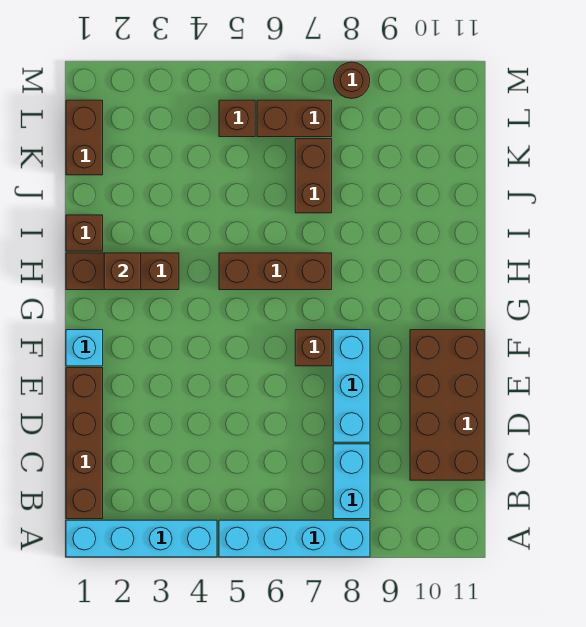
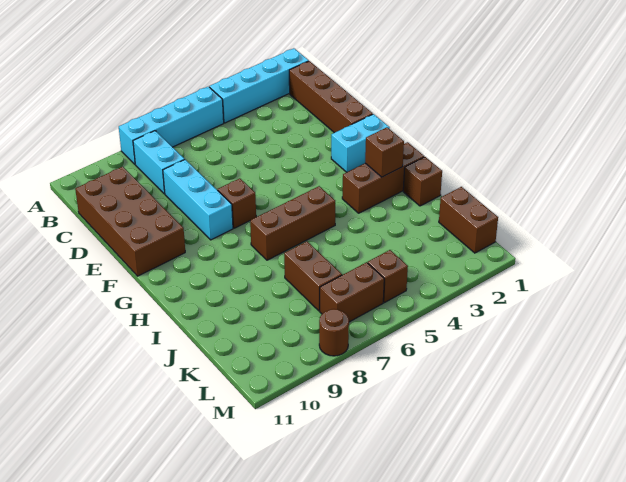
cyan brick F1 level 1 -> cyan brick F1:F2 level 1

